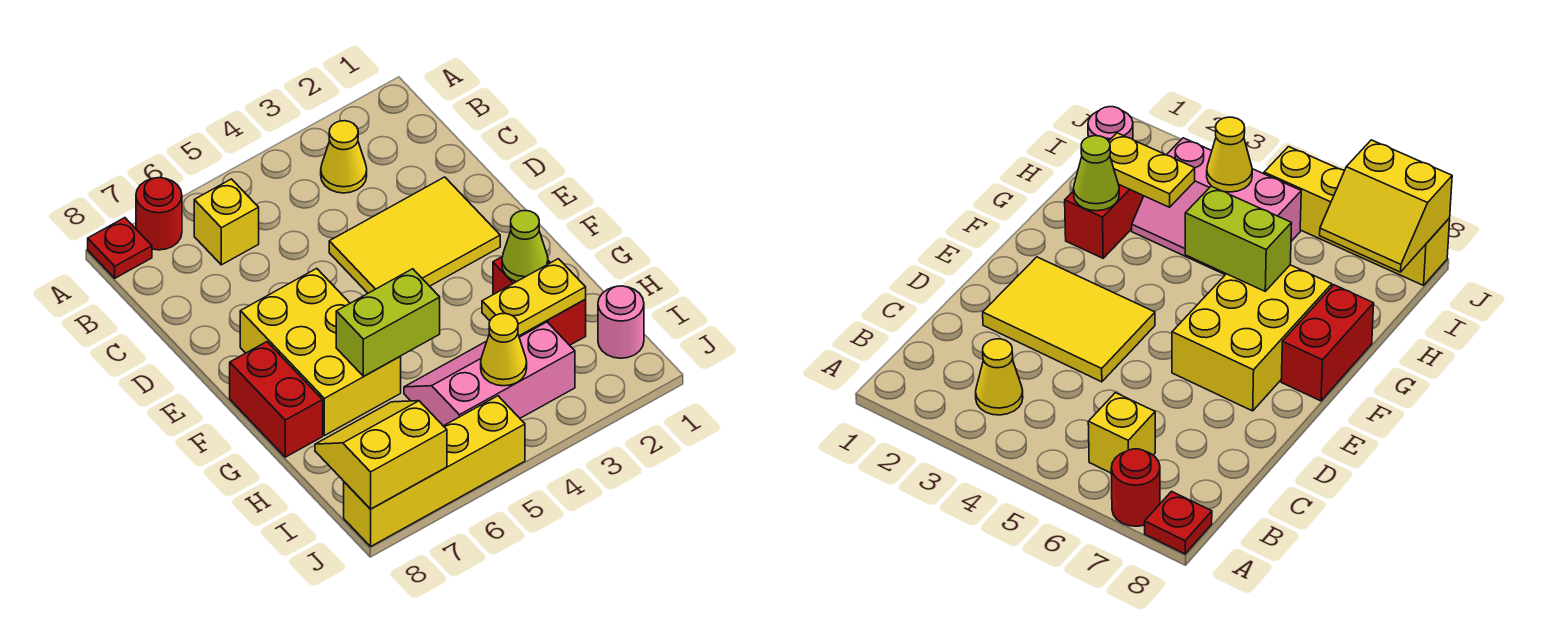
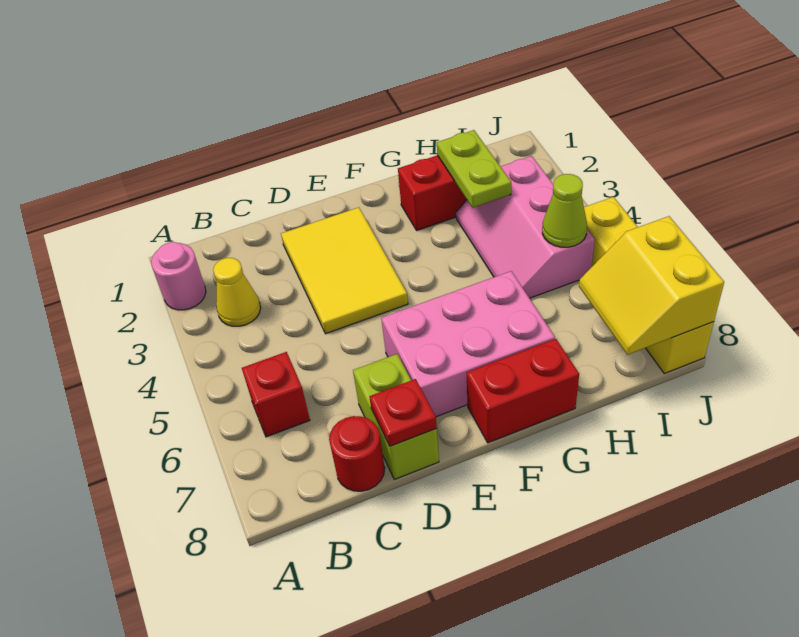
red round brick A7 level 1 -> red round brick C8 level 1
red plate A8 level 1 -> red plate D8 level 2
yellow brick B6 level 1 -> red brick B6 level 1
yellow brick E6:G7 level 1 -> pink brick E6:G7 level 1
lime cone G2 level 2 -> lime cone I5 level 2
lime brick G5:G6 level 2 -> lime brick D7:D8 level 1
yellow plate H2:H3 level 2 -> lime plate H2:H3 level 2
pink round brick I1 level 1 -> pink round brick A2 level 1
yellow cone I4 level 2 -> none

